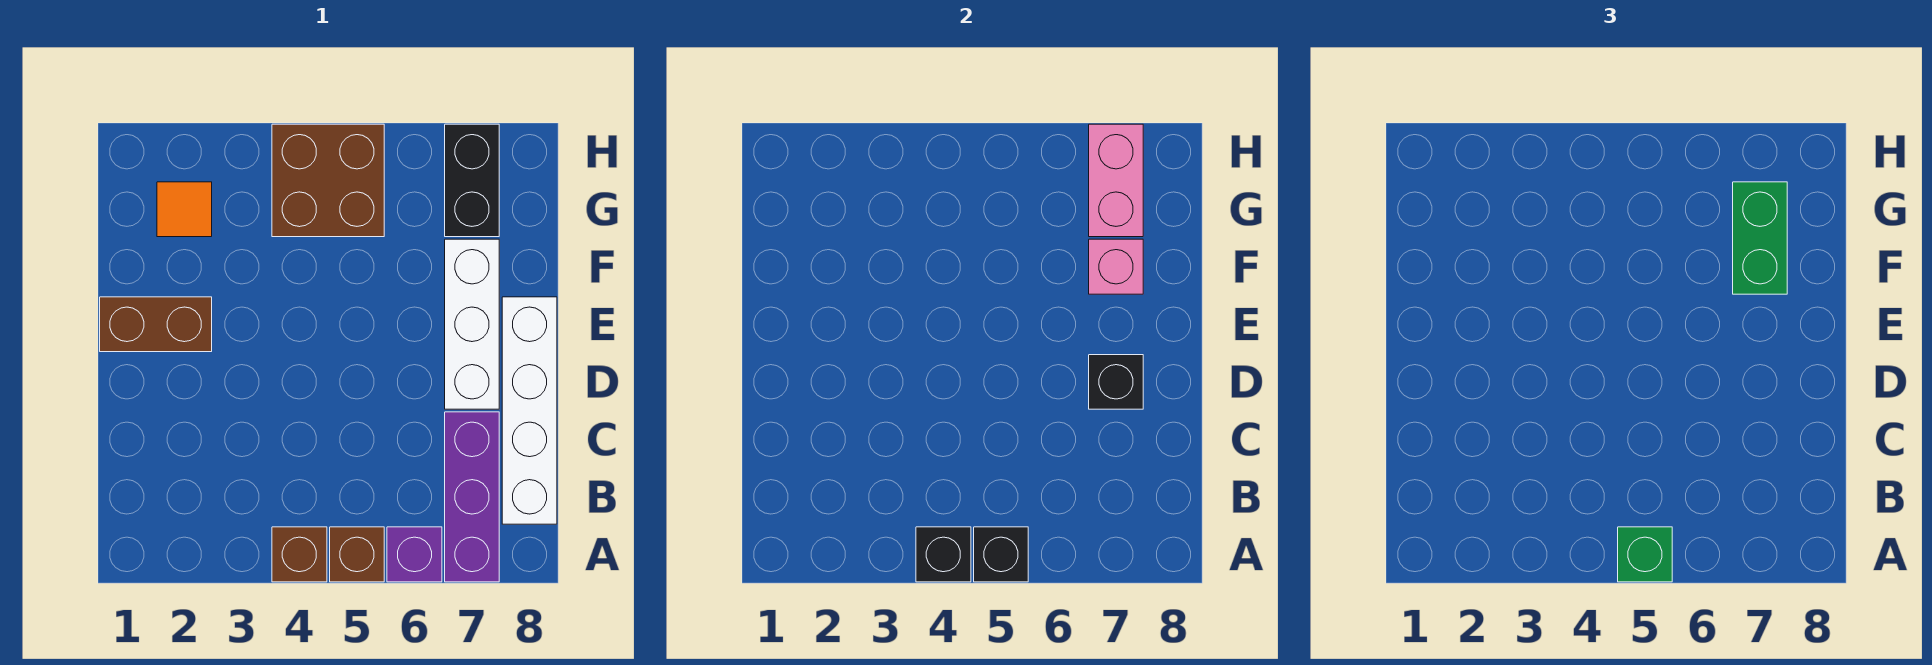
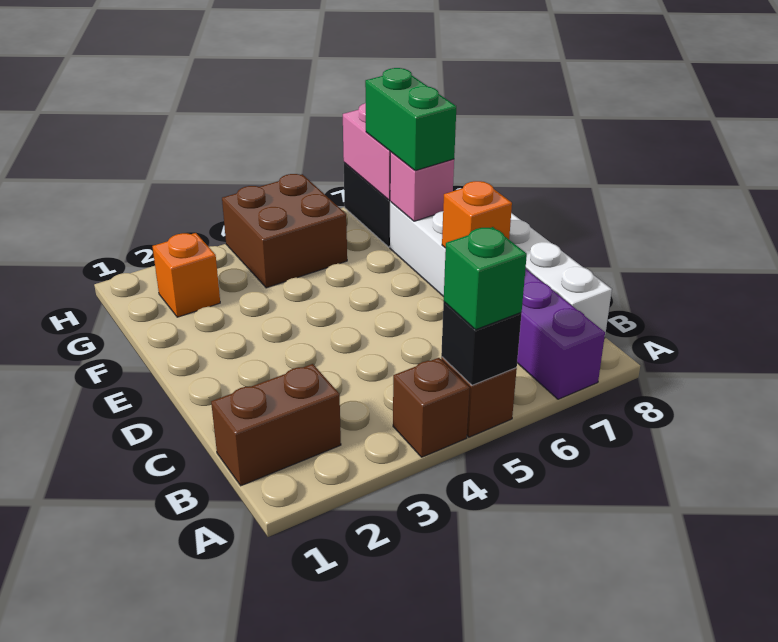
black brick A4 level 2 -> none
purple brick A6 level 1 -> none
black brick D7 level 2 -> orange brick D7 level 2
brown brick E1:E2 level 1 -> brown brick B1:B2 level 1
orange tile G2 level 1 -> orange brick G2 level 1

